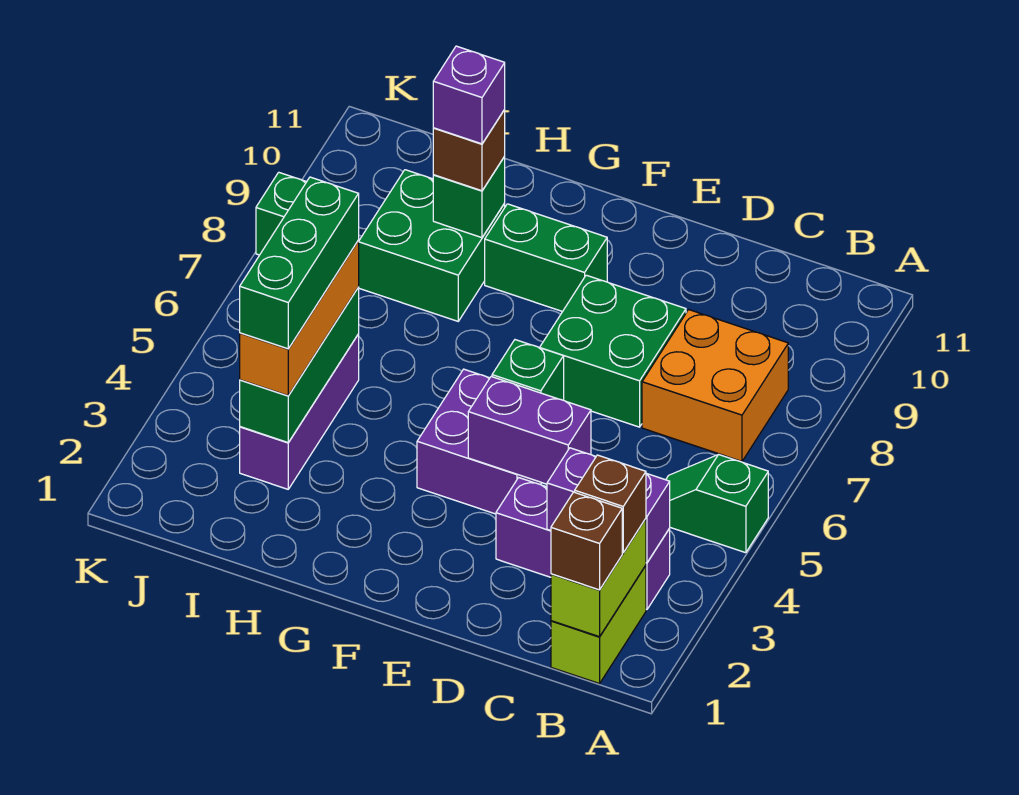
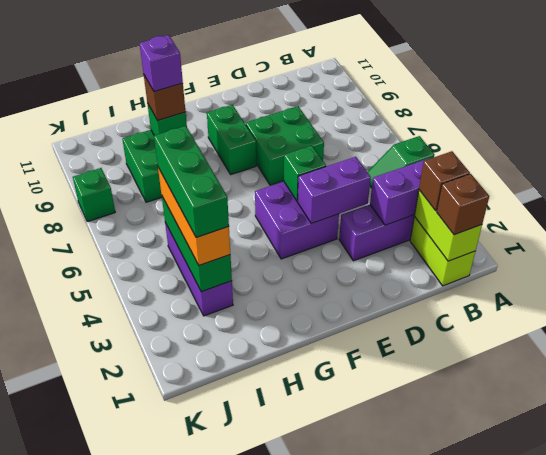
orange brick B7:C8 level 1 -> none
green brick F9:G9 level 1 -> green brick F8:F9 level 1

